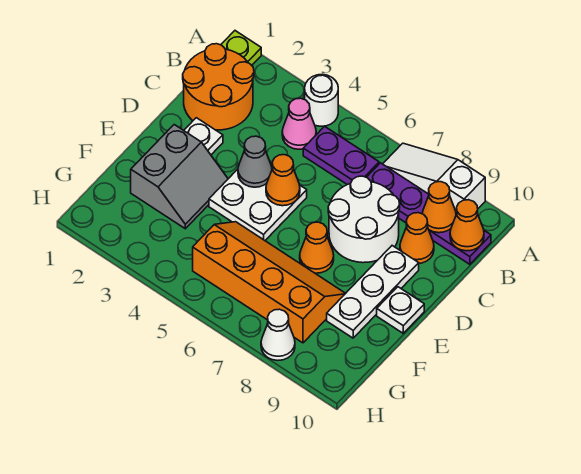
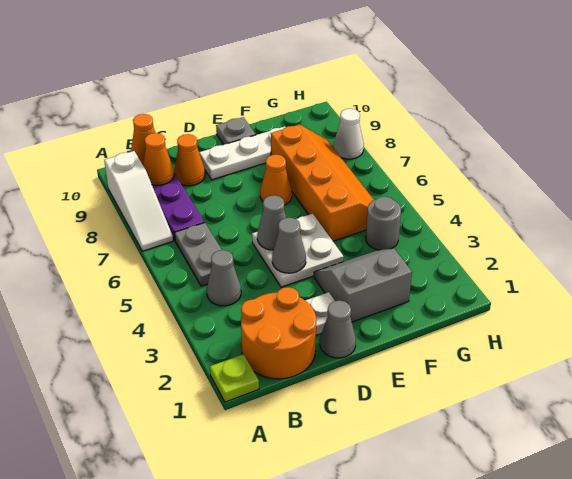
white round brick A4 level 1 -> none
pink cone B4 level 1 -> grey cone B4 level 1
purple plate B5:B6 level 1 -> grey plate B5:B6 level 1
white round brick C7:D8 level 1 -> none
none -> grey cone D1 level 1
orange cone D5 level 2 -> grey cone D5 level 2
white plate E10 level 1 -> grey plate E10 level 1
orange slope F5:G8 level 1 top G -> orange slope F5:G8 level 1 top F
none -> grey round brick G4 level 1

